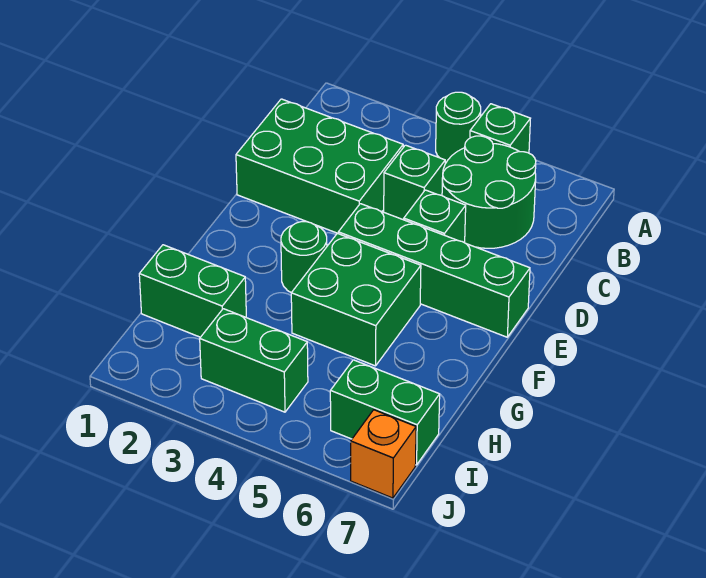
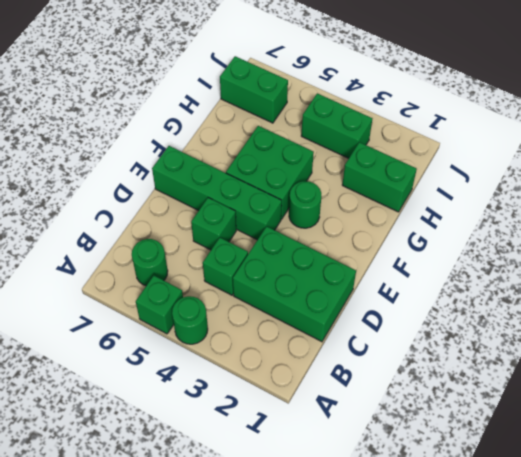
green round brick B5:C6 level 1 -> green round brick B6 level 1
orange brick J7 level 1 -> none

